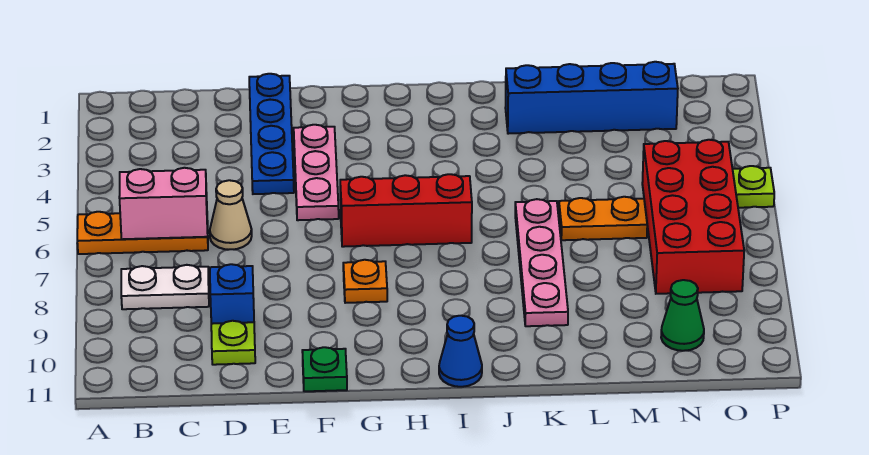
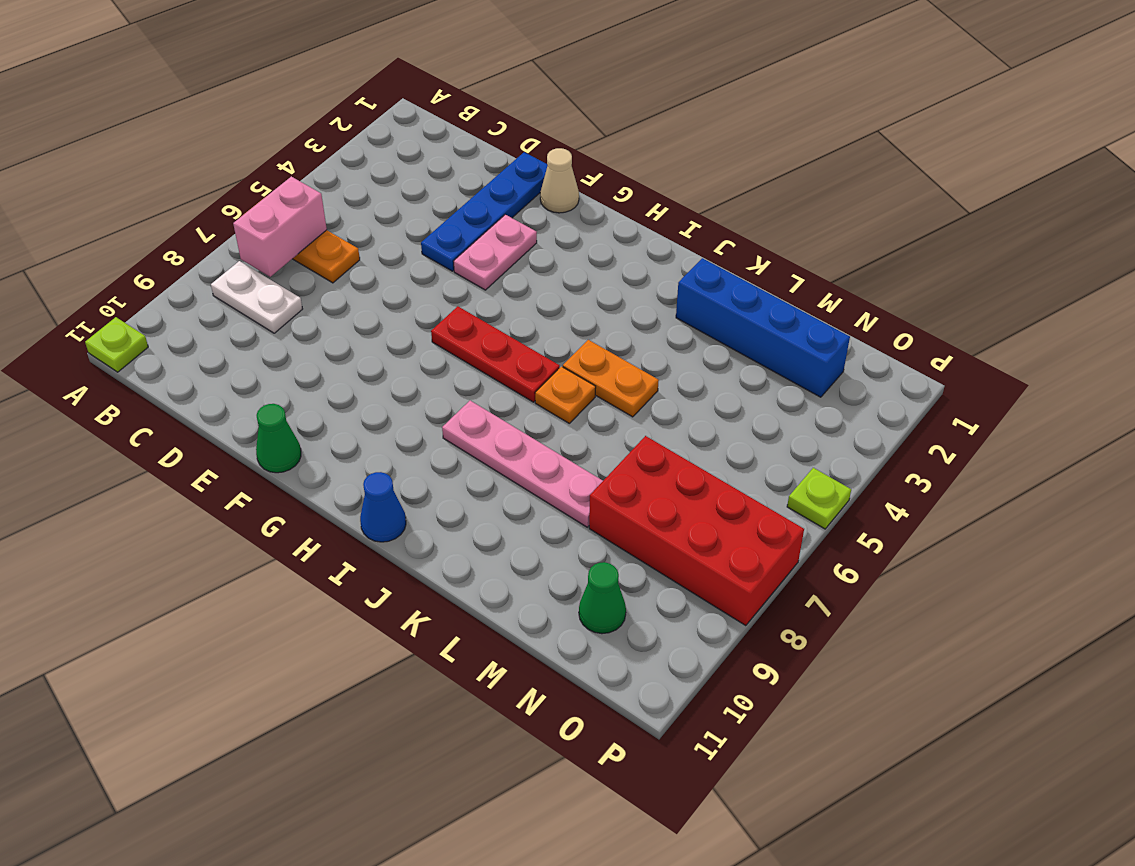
pink brick B6:C6 level 2 -> pink brick B6:B7 level 2
tan cone D6 level 1 -> tan cone F1 level 1
blue brick D9 level 1 -> none
lime plate D10 level 1 -> lime plate A11 level 1
pink plate F3:F5 level 1 -> pink plate F3:F4 level 1
green plate F11 level 1 -> green cone F11 level 1
red brick G6:I6 level 1 -> red plate G6:I6 level 1
orange plate G8 level 1 -> orange plate J6 level 1
pink plate K6:K9 level 1 -> pink plate I8:L8 level 1
orange plate L6:M6 level 1 -> orange plate J5:K5 level 1
red brick N5:O8 level 1 -> red brick M7:P8 level 1

